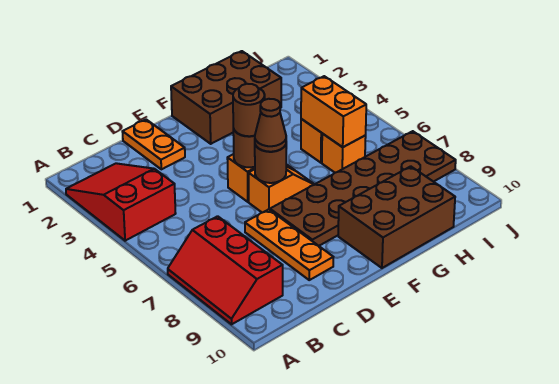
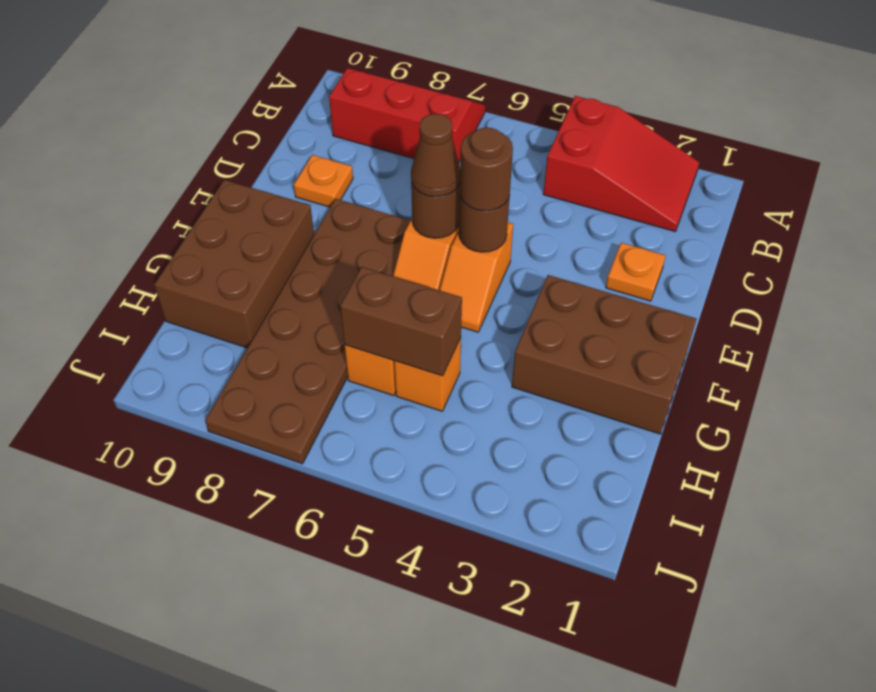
orange plate D1:D2 level 1 -> orange plate D2 level 1
orange plate D7:D9 level 1 -> orange plate D9 level 1
brown brick F1:H2 level 1 -> brown brick F1:G3 level 1
orange brick H5:H6 level 2 -> brown brick H5:H6 level 2

